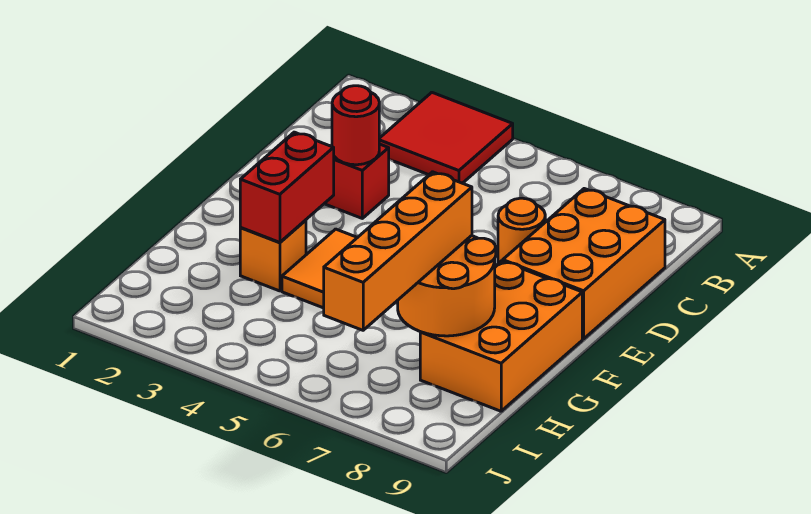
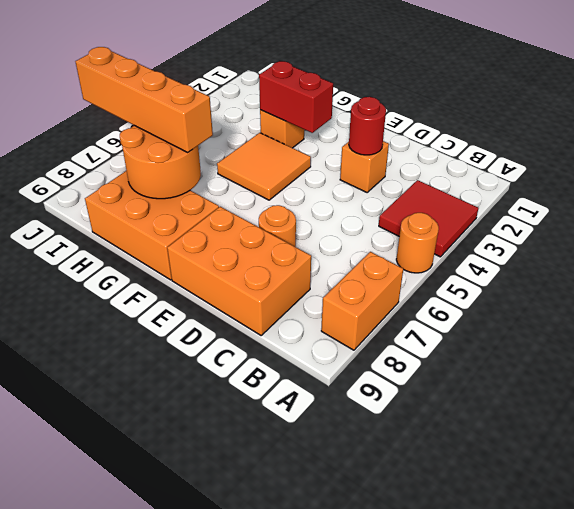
none -> orange round brick A5 level 1
none -> orange brick A7:A8 level 1
red brick D3 level 1 -> orange brick D3 level 1

